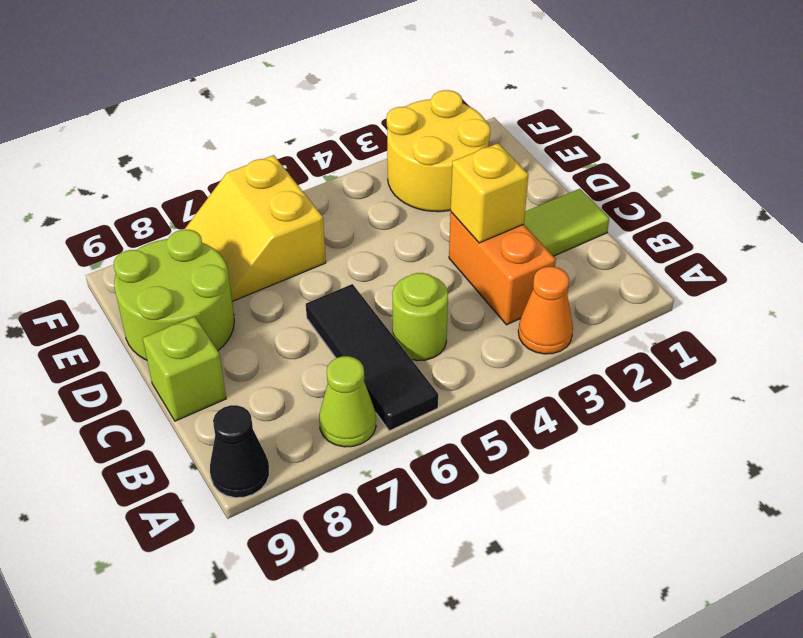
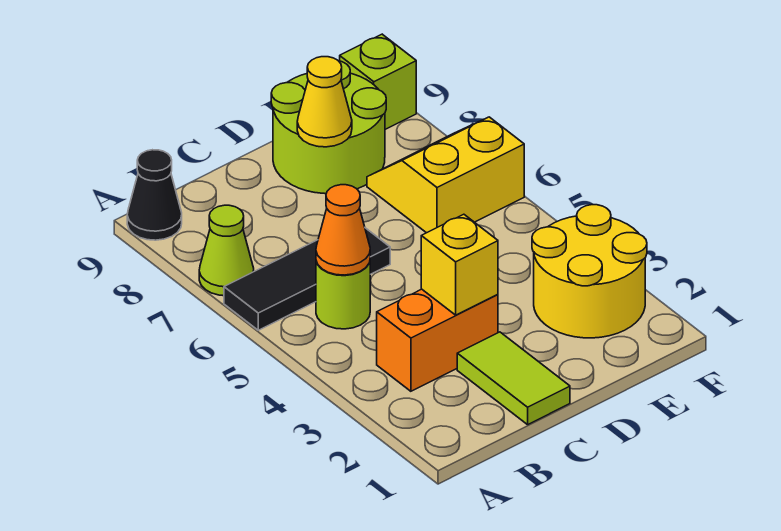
orange cone A3 level 1 -> orange cone B5 level 2
lime brick C9 level 1 -> lime brick F9 level 1
none -> yellow cone D8 level 2

